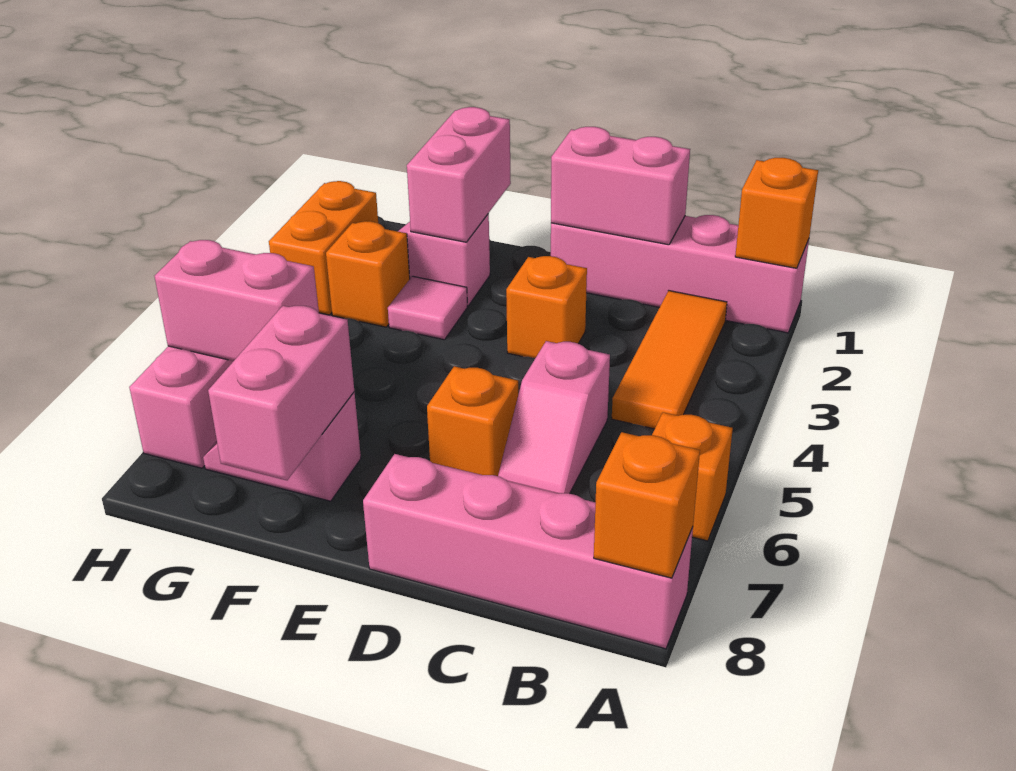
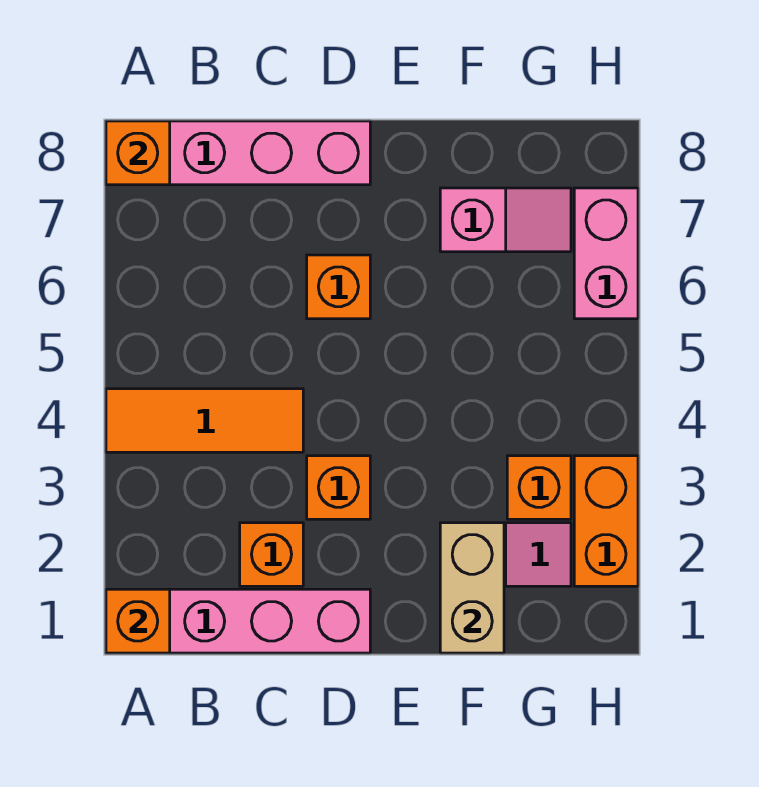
orange brick A6 level 1 -> orange brick C2 level 1
orange tile B2:B4 level 1 -> orange tile A4:C4 level 1
pink brick C1:D1 level 2 -> none
pink slope C5:C6 level 1 top 5 -> none
pink brick F1:F2 level 2 -> tan brick F1:F2 level 2
pink tile F3 level 1 -> none
pink brick F7:F8 level 2 -> none
pink brick G6:H6 level 2 -> none

